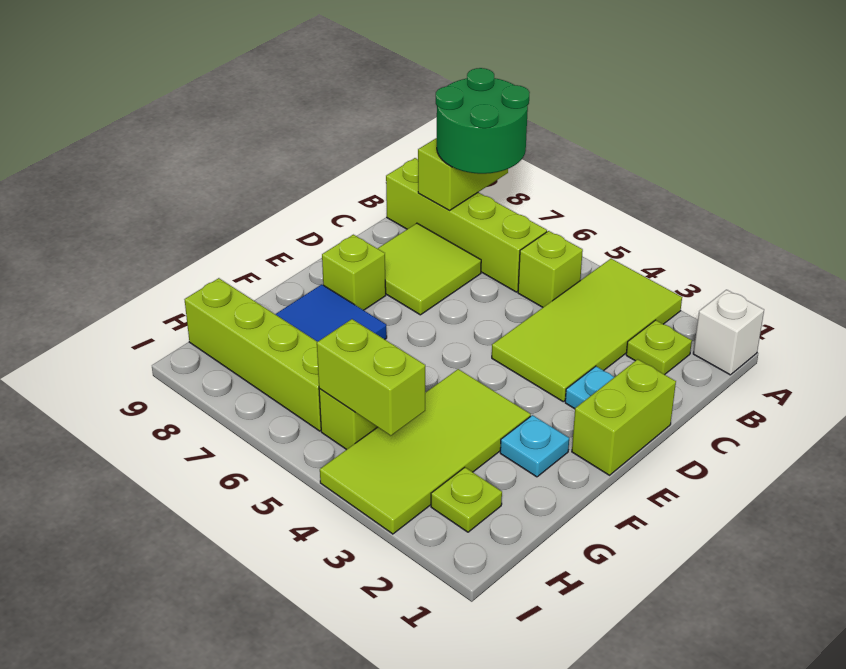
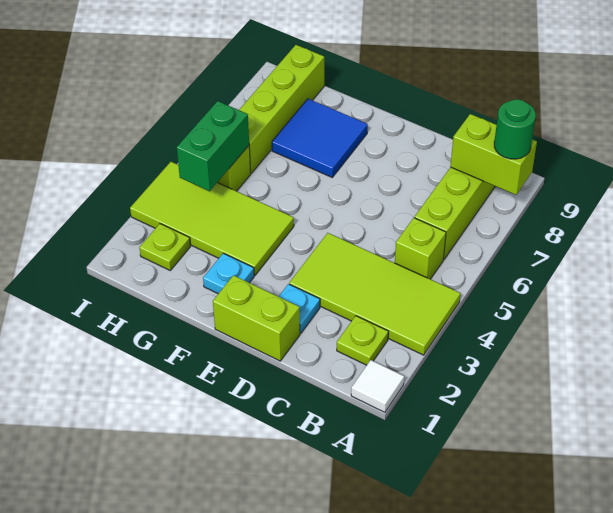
white brick A1 level 1 -> white tile A1 level 1
green round brick A7:B8 level 3 -> green round brick A8 level 3
lime tile C7:D8 level 1 -> none
lime brick E8 level 1 -> none
lime brick H4:H5 level 2 -> green brick H4:H5 level 2

